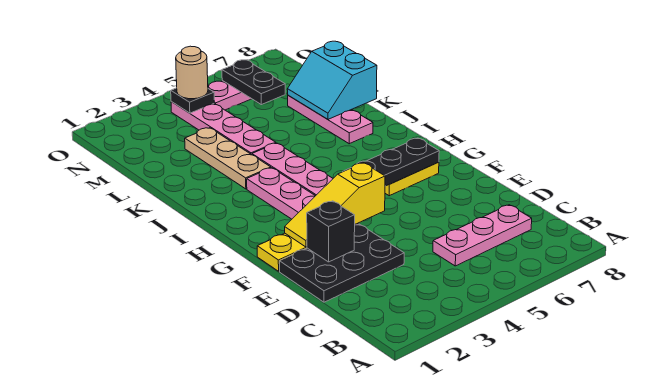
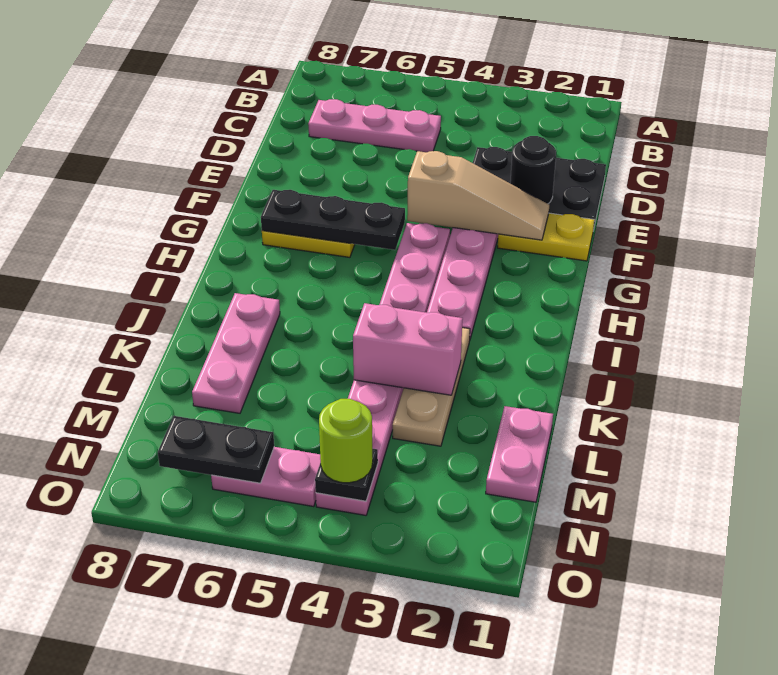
black brick E2 level 2 -> black round brick E2 level 2
yellow slope F2:F4 level 2 top 4 -> tan slope F2:F4 level 2 top 4
none -> pink brick K3:K4 level 2
cyan slope K7:L8 level 2 top 8 -> none
none -> pink plate L1:M1 level 1
black plate M6:N6 level 2 -> black plate N6:N7 level 2
tan round brick N4 level 3 -> lime round brick N4 level 3

